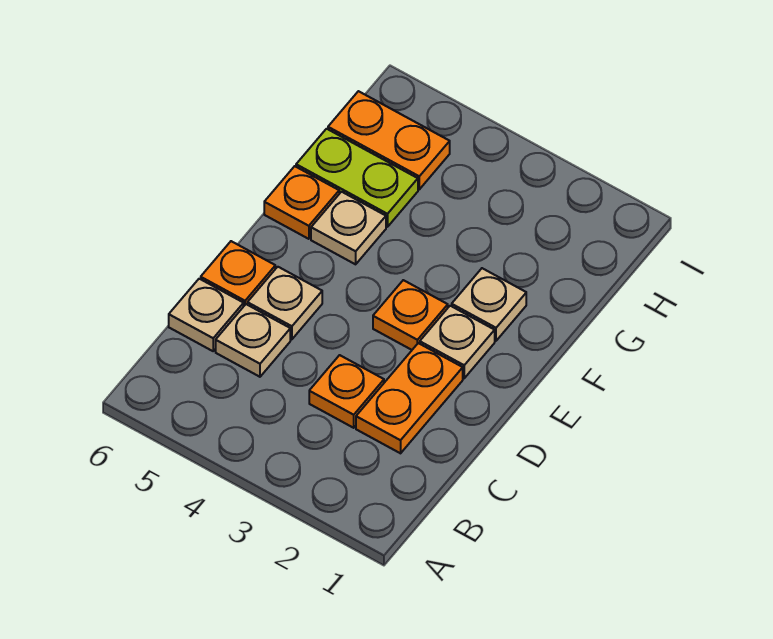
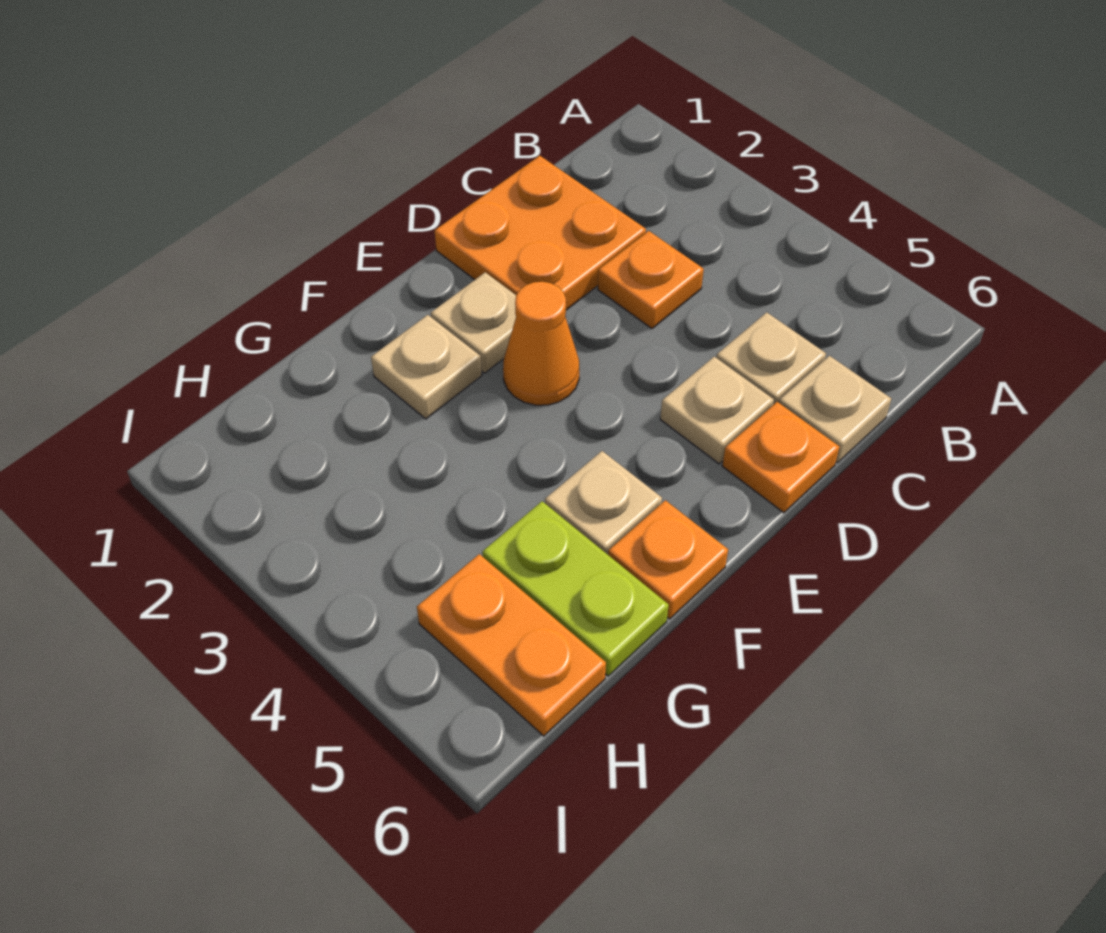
orange plate C2:D2 level 1 -> orange plate C1:D2 level 1
orange plate E3 level 1 -> orange cone E3 level 1

